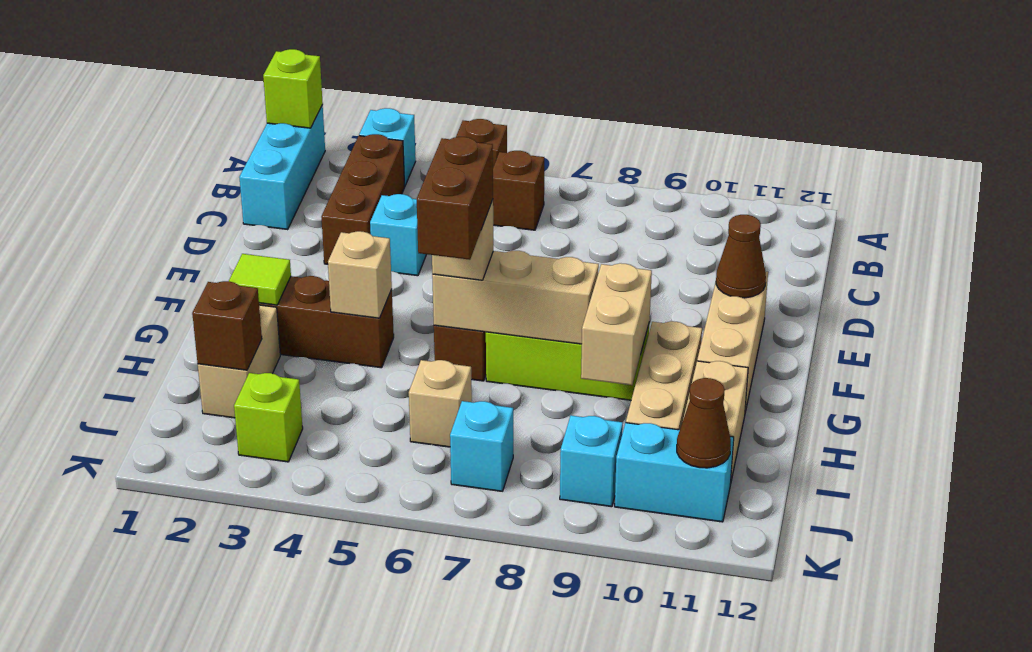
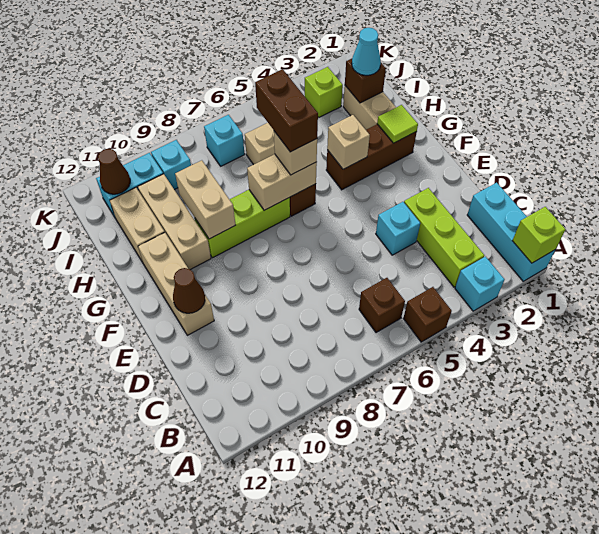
brown brick B3:D3 level 1 -> lime brick B3:D3 level 1
tan brick G6:G8 level 2 -> tan brick G6:G7 level 2
none -> cyan cone I2 level 3

